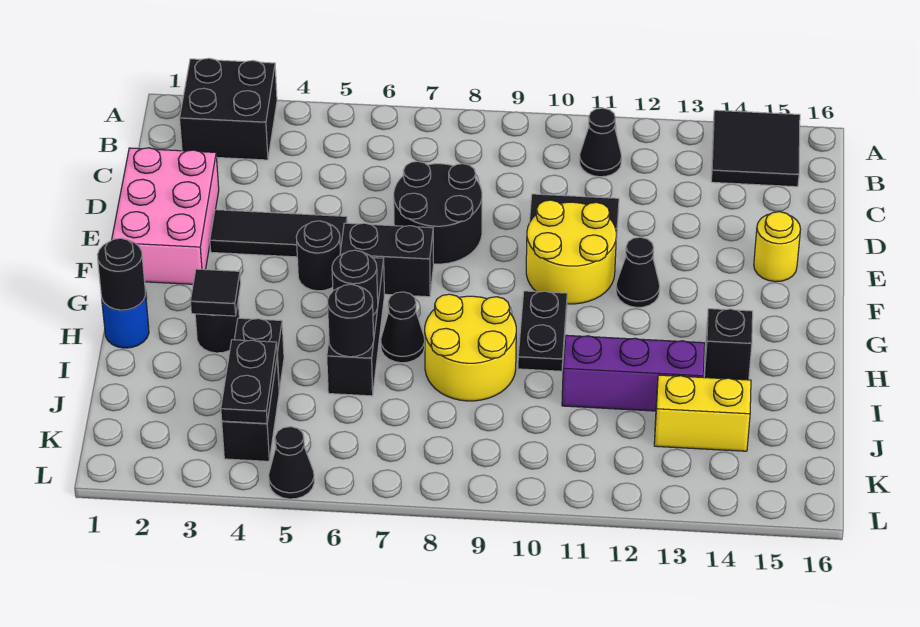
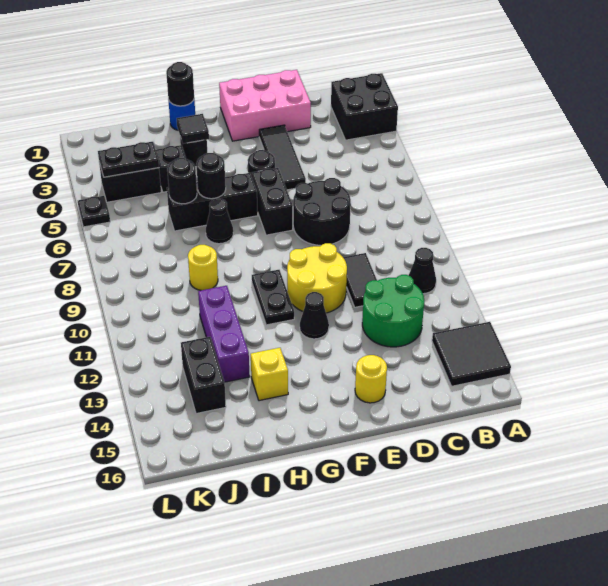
none -> green round brick C12:D13 level 1
black plate G10:H10 level 1 -> black plate G10:G11 level 1
yellow round brick H8:I9 level 1 -> yellow round brick I9 level 1
black brick H14 level 1 -> yellow brick H14 level 1
yellow brick J13:J14 level 1 -> black brick J13:J14 level 1
black cone L5 level 1 -> black plate L5 level 1

